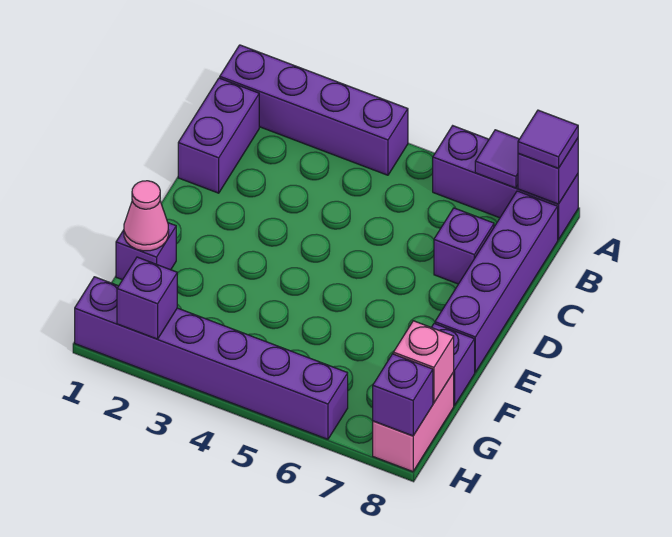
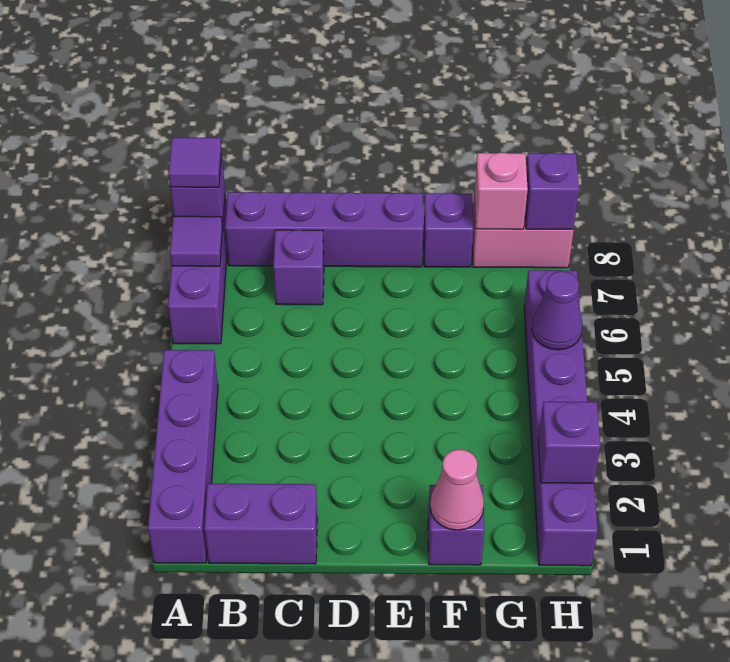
none -> purple cone H5 level 2

